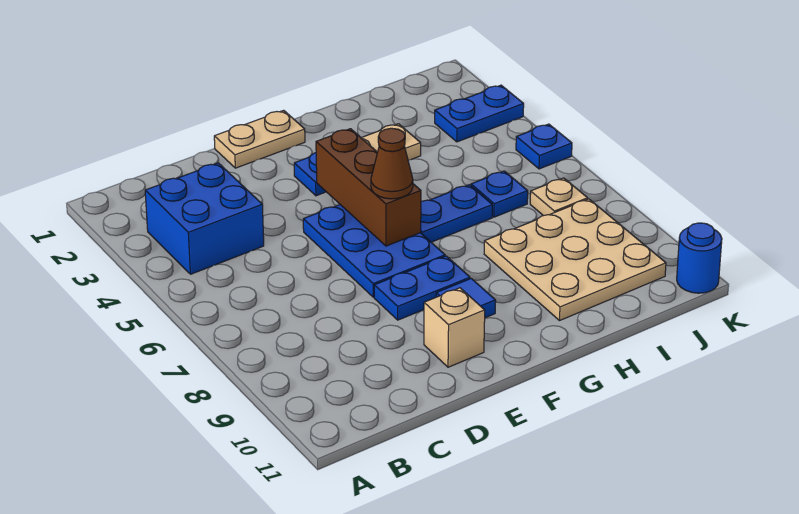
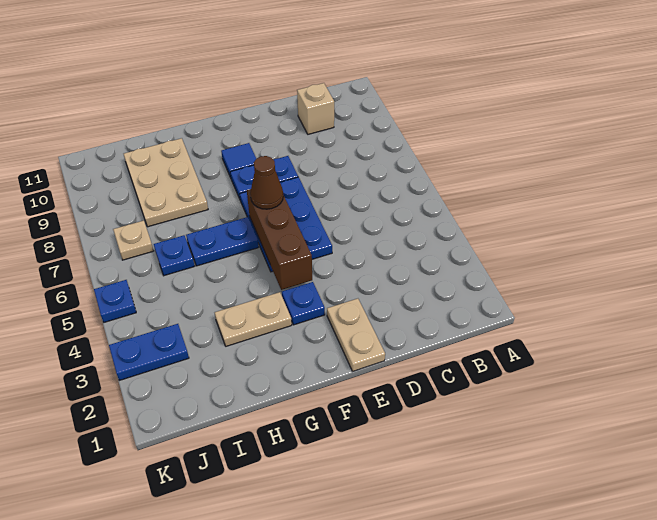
blue brick B3:C4 level 1 -> none
tan plate E1:F1 level 1 -> tan plate E1:E2 level 1
tan brick E10 level 1 -> tan brick C10 level 1
tan plate H8:J10 level 1 -> tan plate H8:I10 level 1
blue round brick K11 level 1 -> none

